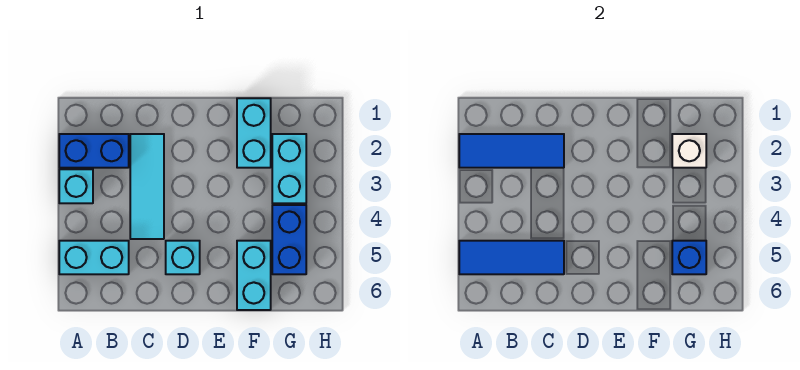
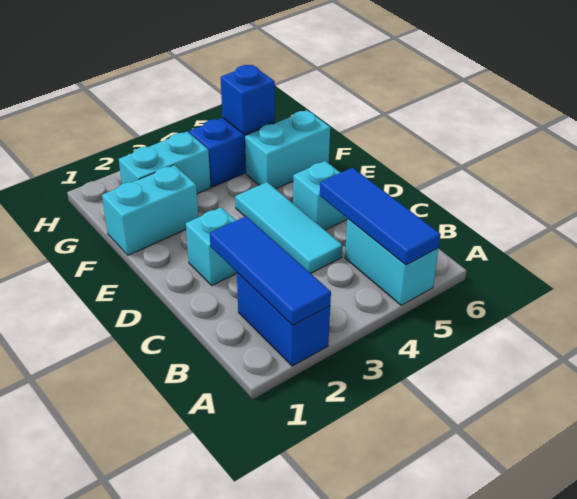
cyan brick A3 level 1 -> cyan brick D2 level 1
cyan tile C2:C4 level 1 -> cyan tile C4:E4 level 1
white brick G2 level 2 -> none

